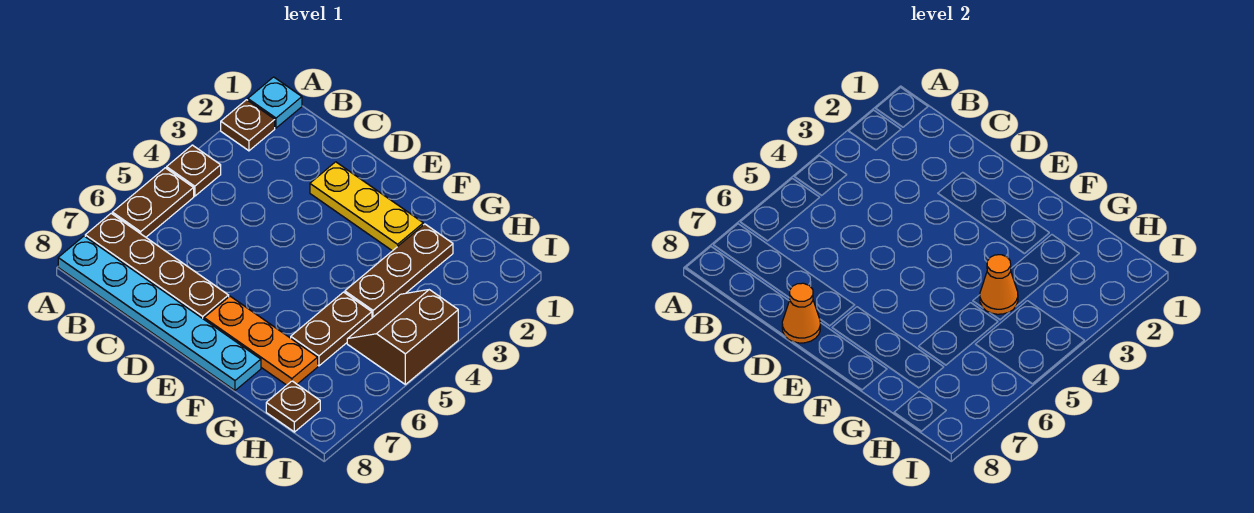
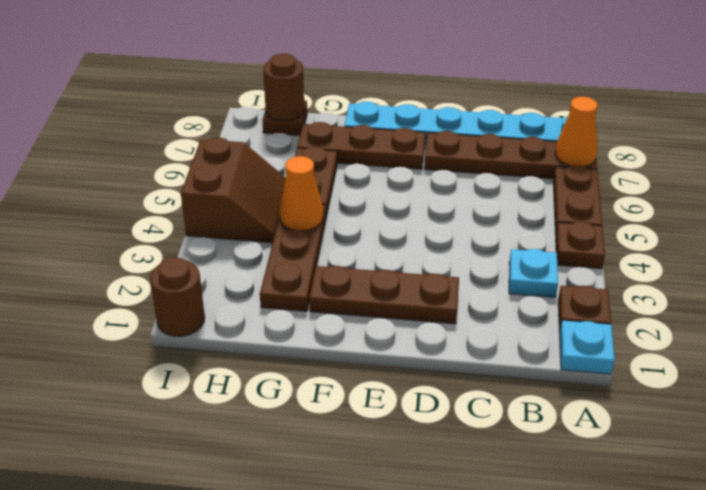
none -> cyan plate B3 level 1
yellow plate D2:F2 level 1 -> brown plate D2:F2 level 1
orange cone D8 level 2 -> orange cone A7 level 2
orange plate E7:G7 level 1 -> brown plate E7:G7 level 1
none -> brown round brick H8 level 2
none -> brown round brick I1 level 1

